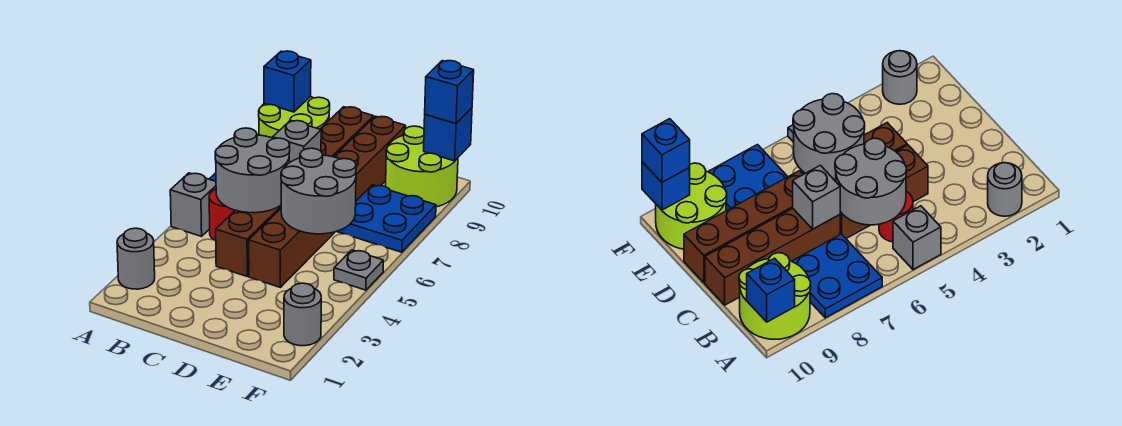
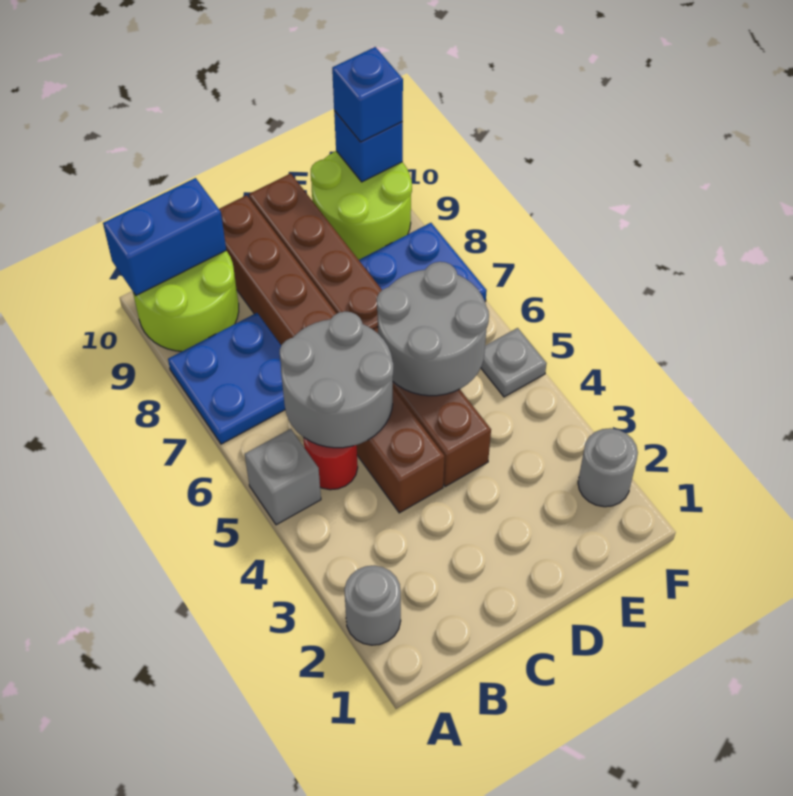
blue brick A10 level 2 -> blue brick A10:B10 level 2
grey brick C7 level 2 -> none

